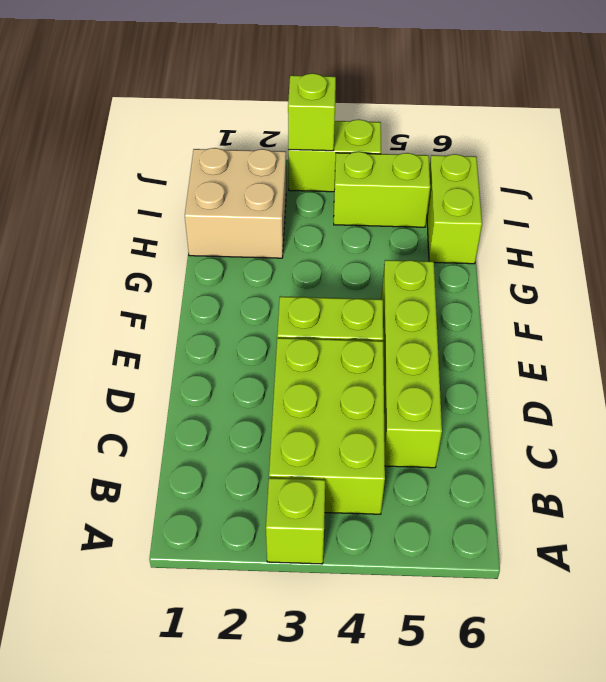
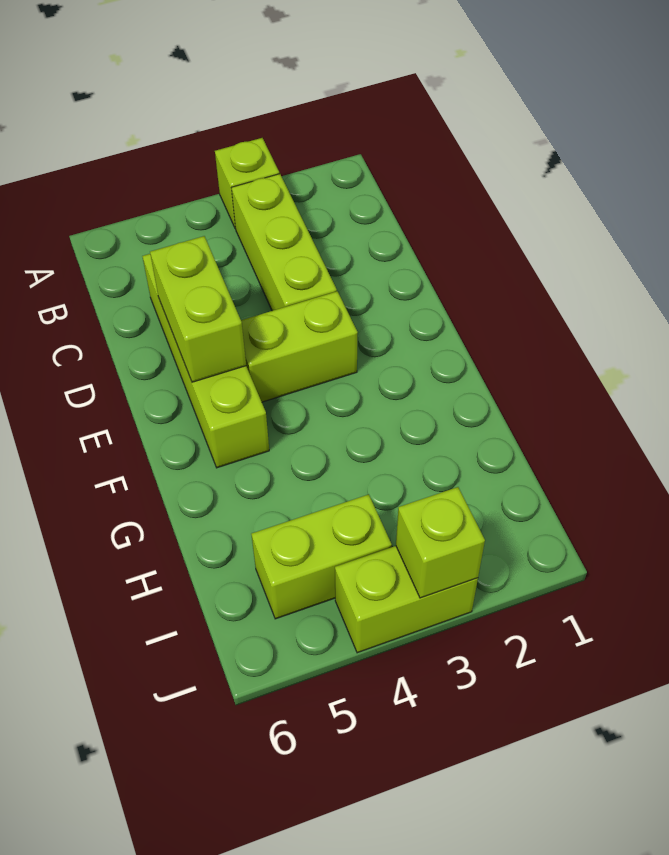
lime brick B3:D4 level 1 -> lime brick B3:D3 level 1
tan brick H1:I2 level 1 -> none
lime brick H6:I6 level 1 -> lime brick D5:E5 level 2

